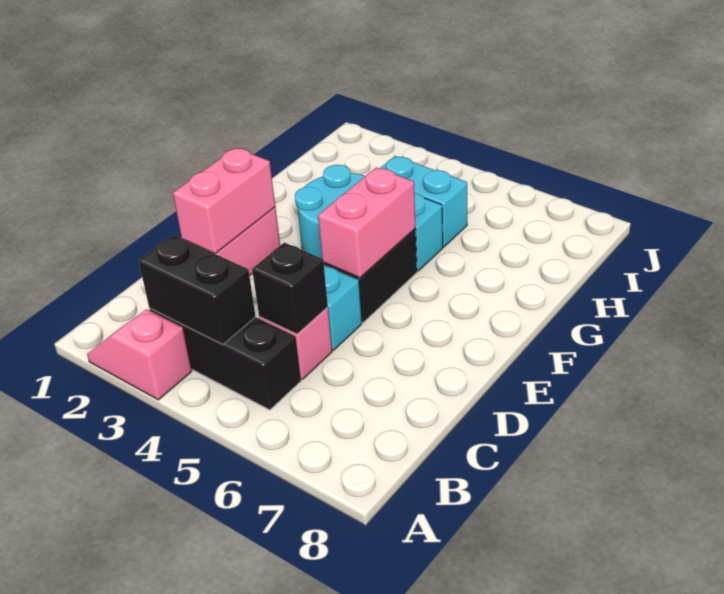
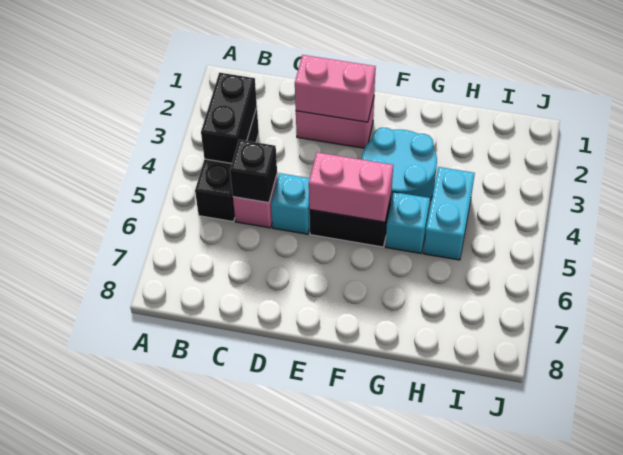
pink slope A2:A3 level 1 top 3 -> none

